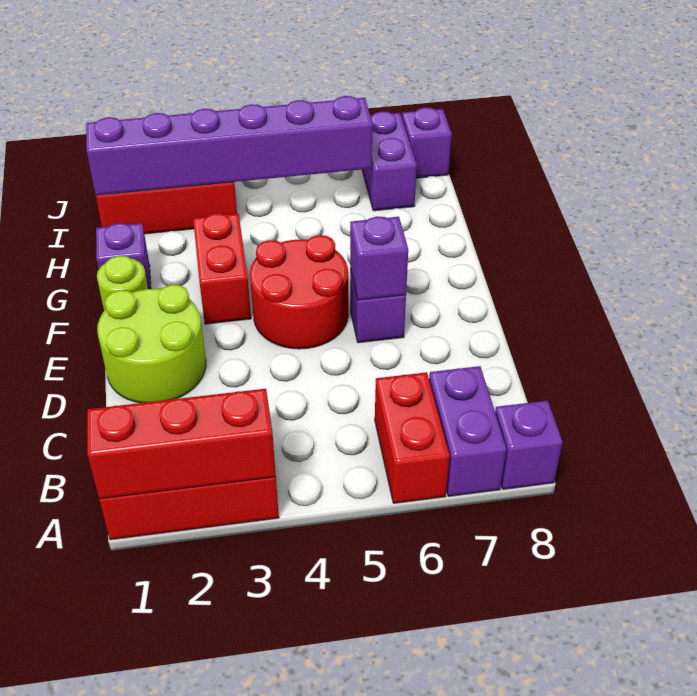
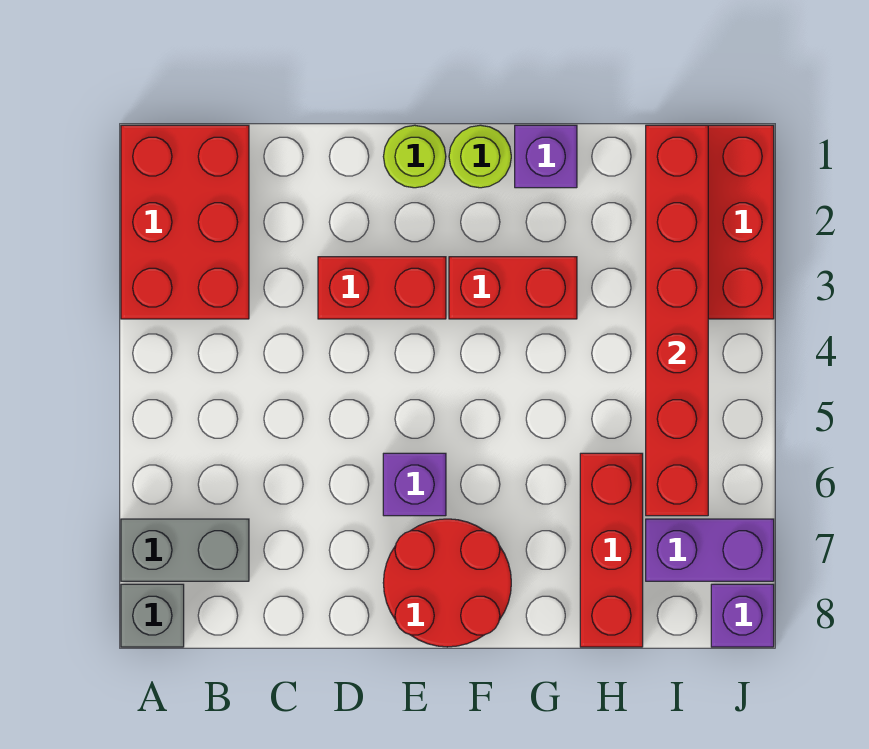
red brick A1:A3 level 2 -> red brick H6:H8 level 1
red brick A6:B6 level 1 -> red brick D3:E3 level 1
purple brick A7:B7 level 1 -> grey brick A7:B7 level 1
purple brick A8 level 1 -> grey brick A8 level 1
lime round brick D1:E2 level 1 -> lime round brick E1 level 1
red round brick E4:F5 level 1 -> red round brick E7:F8 level 1
purple brick E6 level 2 -> none
purple brick I1:I6 level 2 -> red brick I1:I6 level 2

